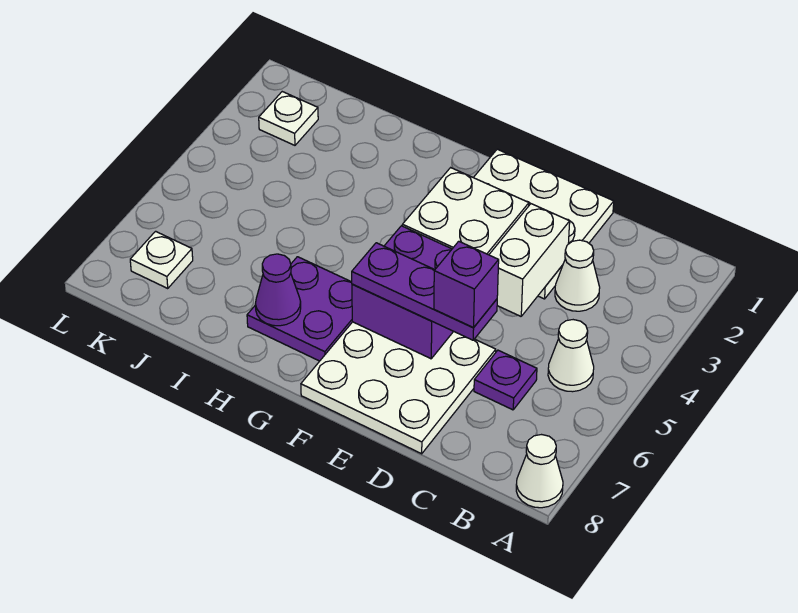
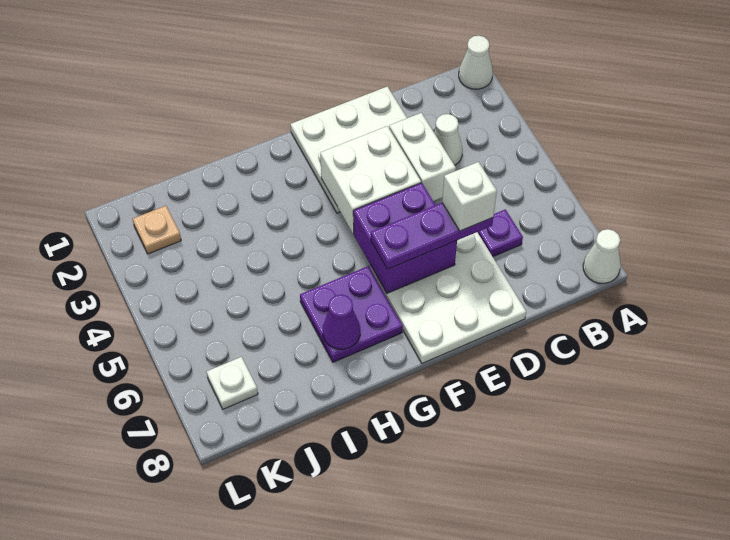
white cone B5 level 1 -> white cone A1 level 1
purple brick D6 level 4 -> white brick D6 level 4
white plate K2 level 1 -> tan plate K2 level 1

